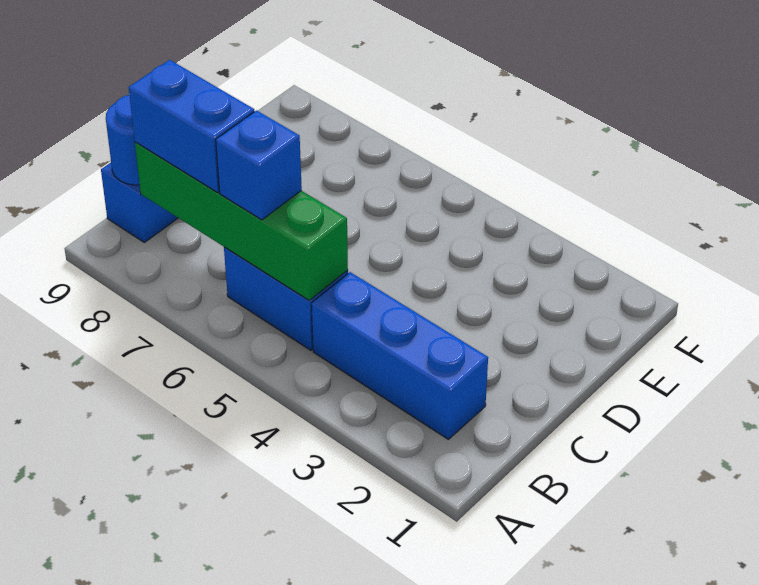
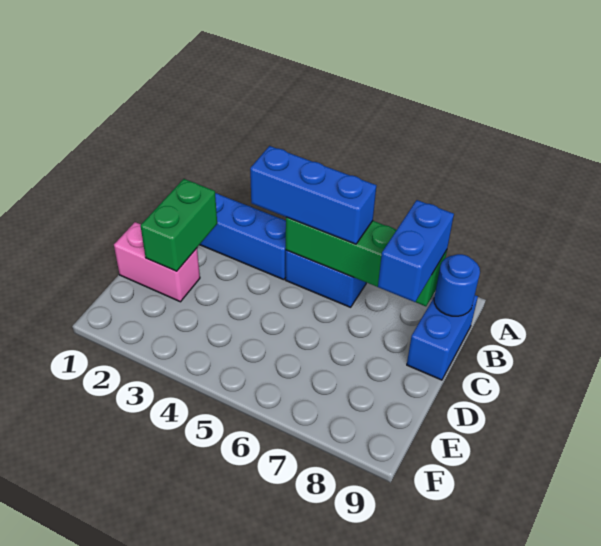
blue brick B6 level 3 -> blue brick B4:B6 level 3
blue brick B7:B8 level 3 -> blue brick B8:C8 level 3
none -> green brick C2:D2 level 2
none -> pink brick D1:D2 level 1

